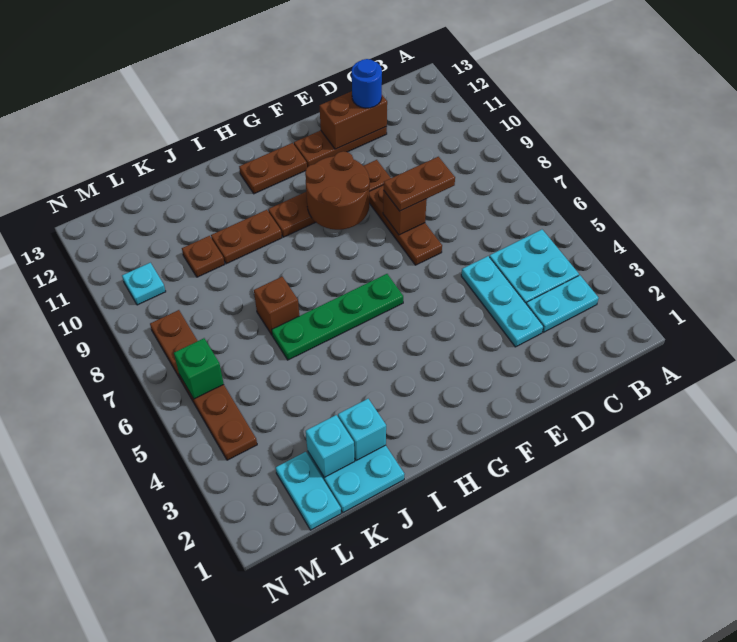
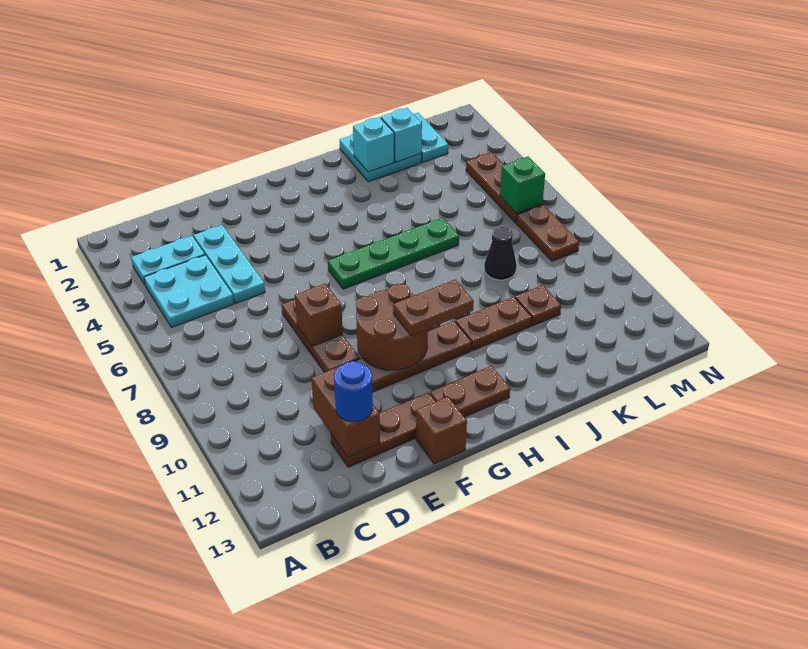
brown plate D8:E8 level 3 -> brown plate G10:H10 level 3
brown brick D12:E12 level 2 -> brown brick D11:D12 level 2
brown brick J7 level 1 -> brown brick F13 level 1
none -> black cone K8 level 1
cyan plate M10 level 1 -> none

